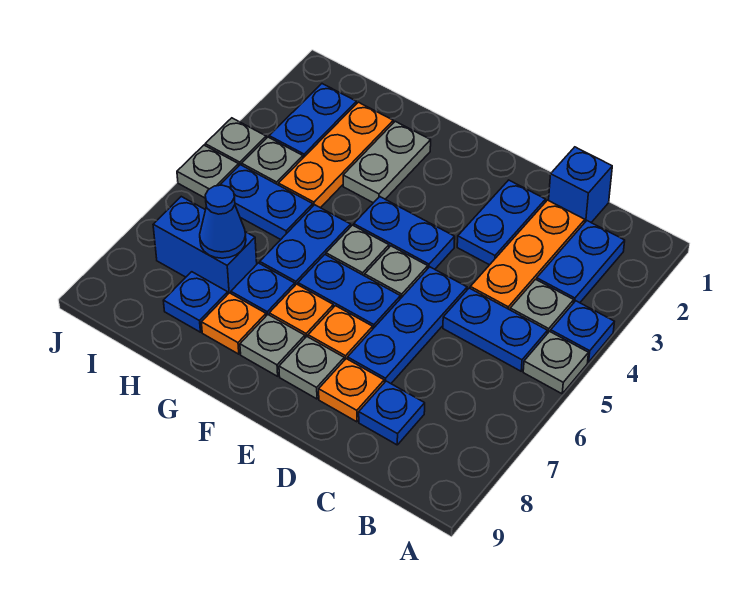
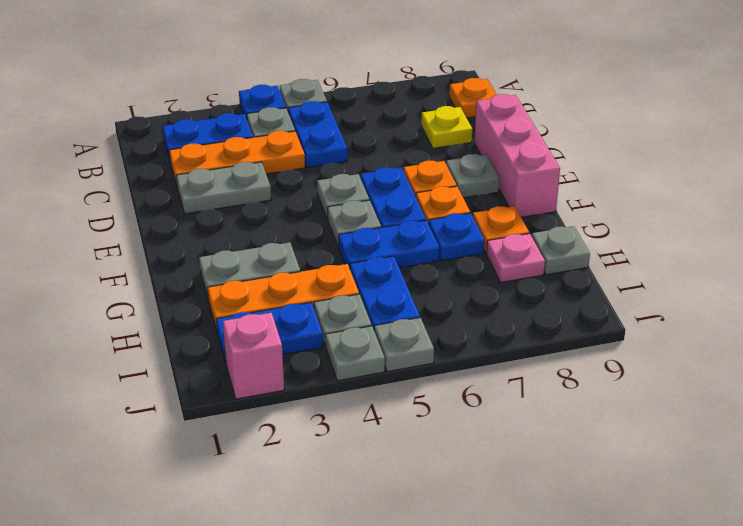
blue brick C1 level 1 -> none
blue plate C8 level 1 -> yellow plate C8 level 1
blue plate D2:D3 level 1 -> grey plate D2:D3 level 1
blue plate D5:D7 level 1 -> none
orange plate D8 level 1 -> orange plate B9 level 1
none -> pink brick D9:F9 level 1
blue plate E4:F4 level 1 -> none
grey plate F8 level 1 -> grey plate H9 level 1
blue brick H7:I7 level 1 -> none
blue cone H7 level 2 -> none
blue plate H8 level 1 -> pink plate H8 level 1
none -> pink brick J2 level 1

